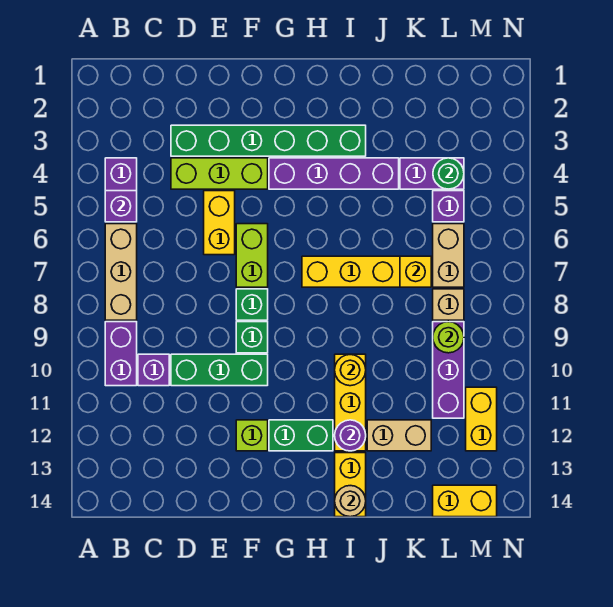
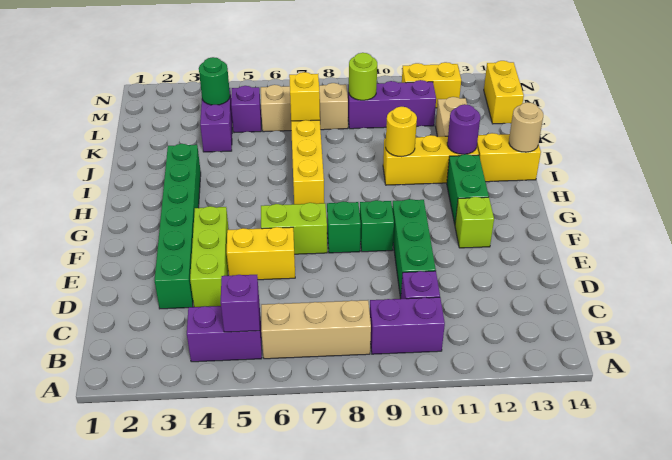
purple brick G4:J4 level 1 -> none

